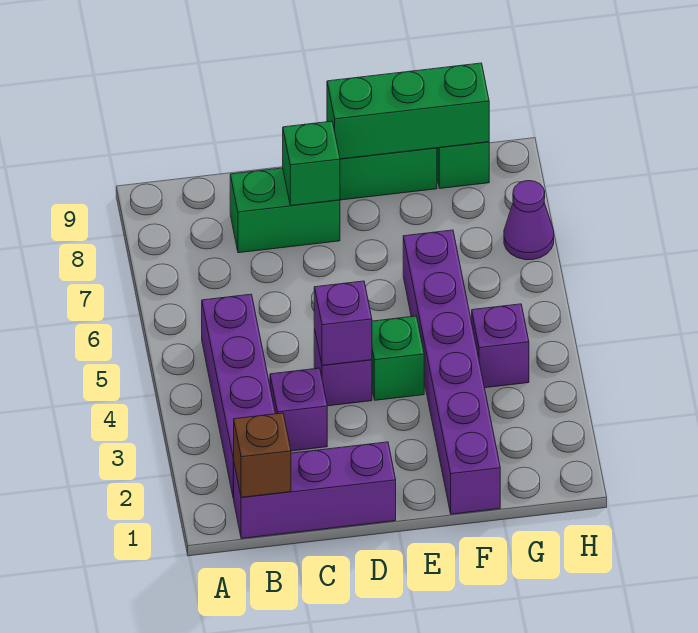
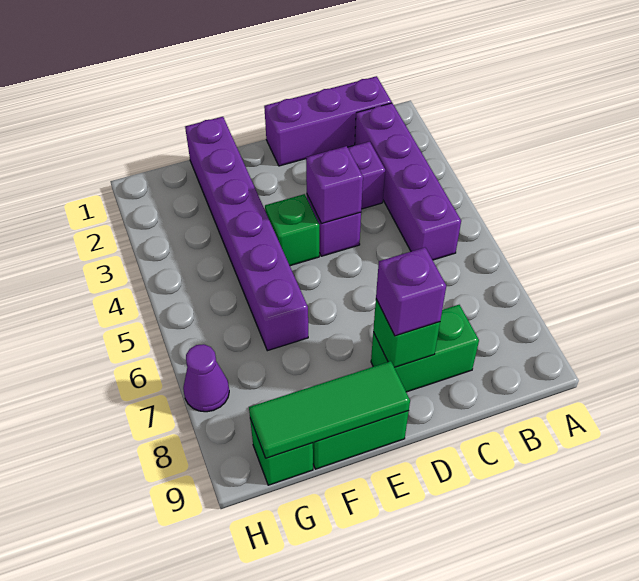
brown brick B1 level 2 -> none
green brick E9:G9 level 2 -> green tile E9:G9 level 2
purple brick G4 level 1 -> purple brick D8 level 3

